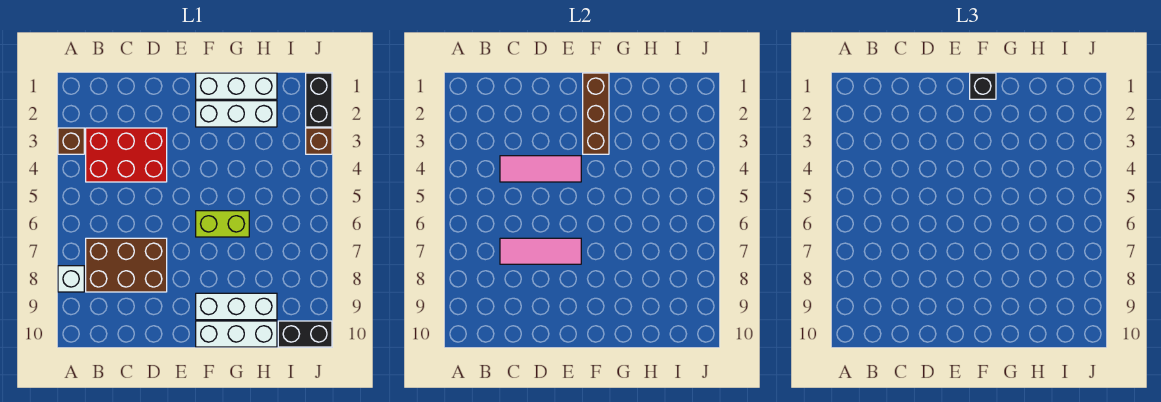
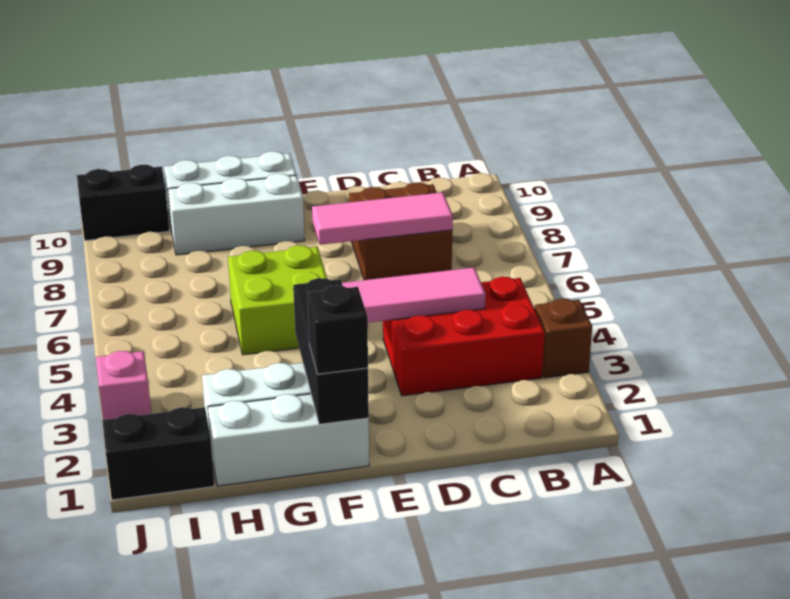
white brick A8 level 1 -> none
brown brick B7:D8 level 1 -> brown brick C7:D8 level 1
brown brick F1:F3 level 2 -> black brick F1:F3 level 2
lime brick F6:G6 level 1 -> lime brick F5:G6 level 1
black brick J1:J2 level 1 -> black brick I1:J1 level 1
brown brick J3 level 1 -> pink brick J3 level 1

